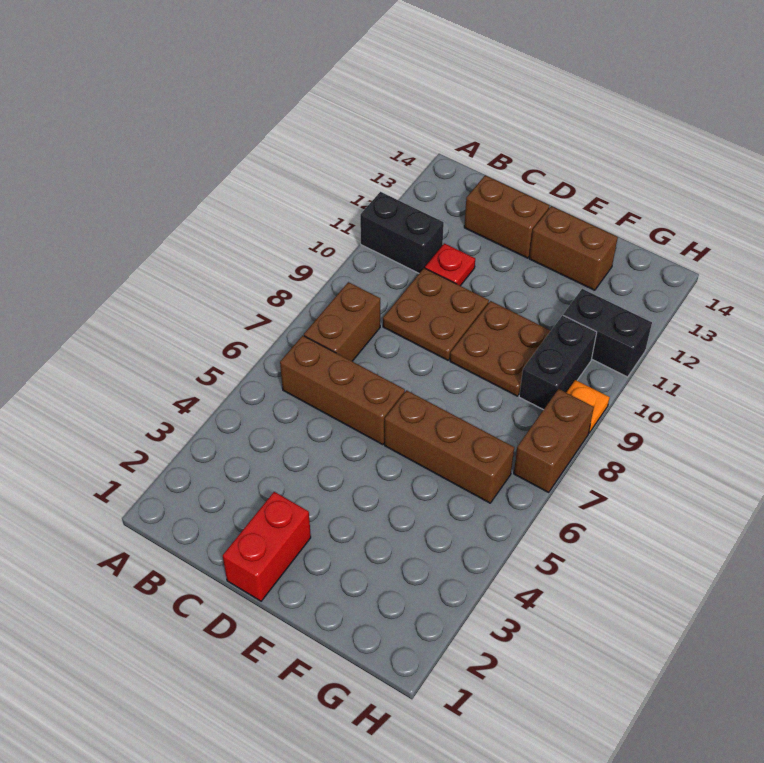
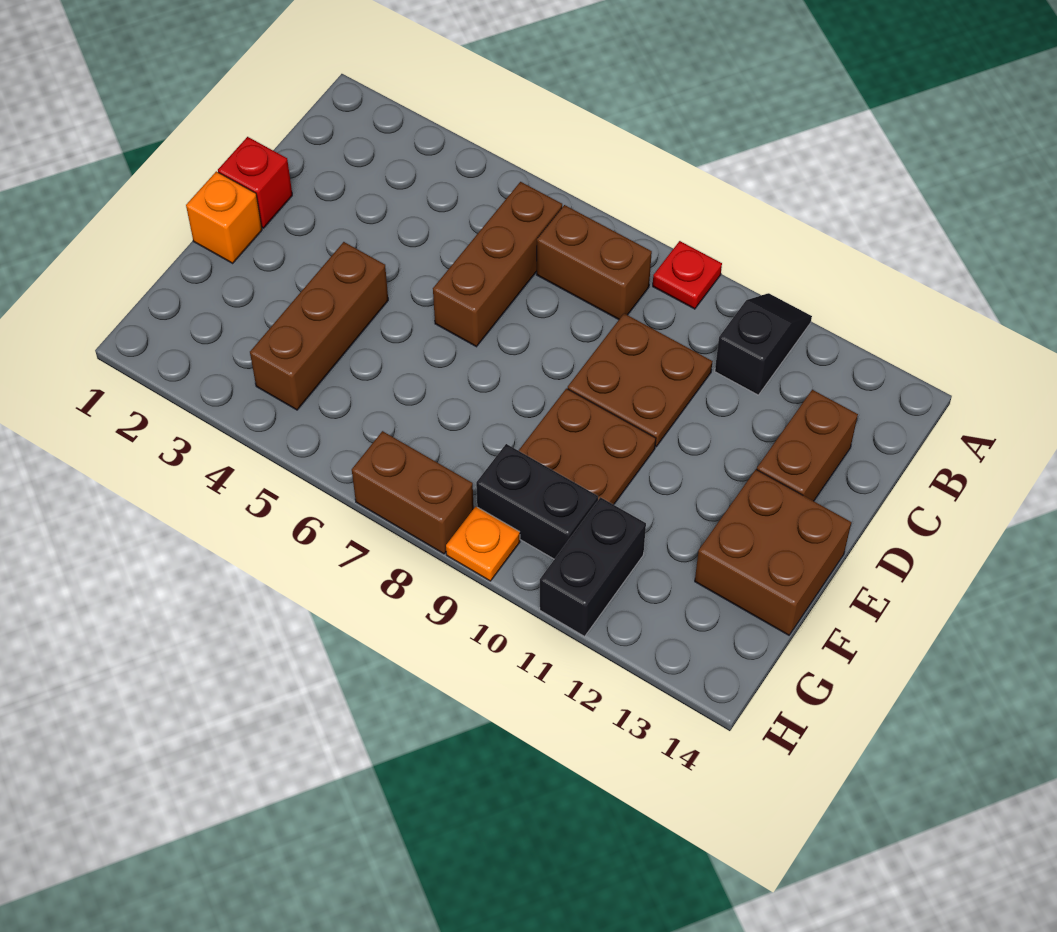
black brick A11:B11 level 1 -> black slope A11:B11 level 1 top B
red plate C11 level 1 -> red plate A9 level 1
red brick D1:D2 level 1 -> red brick D1 level 1
none -> orange brick E1 level 1
brown brick E6:G6 level 1 -> brown brick E4:G4 level 1
brown brick E13:F13 level 1 -> brown brick E13:F14 level 1

